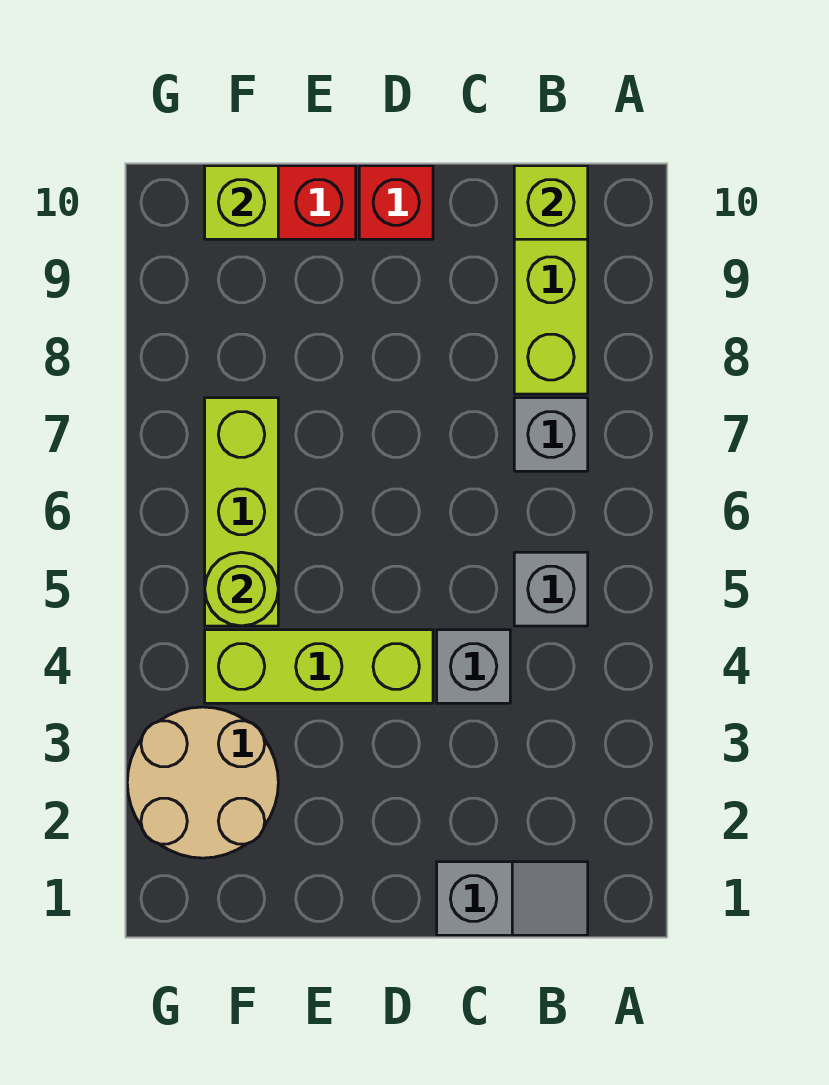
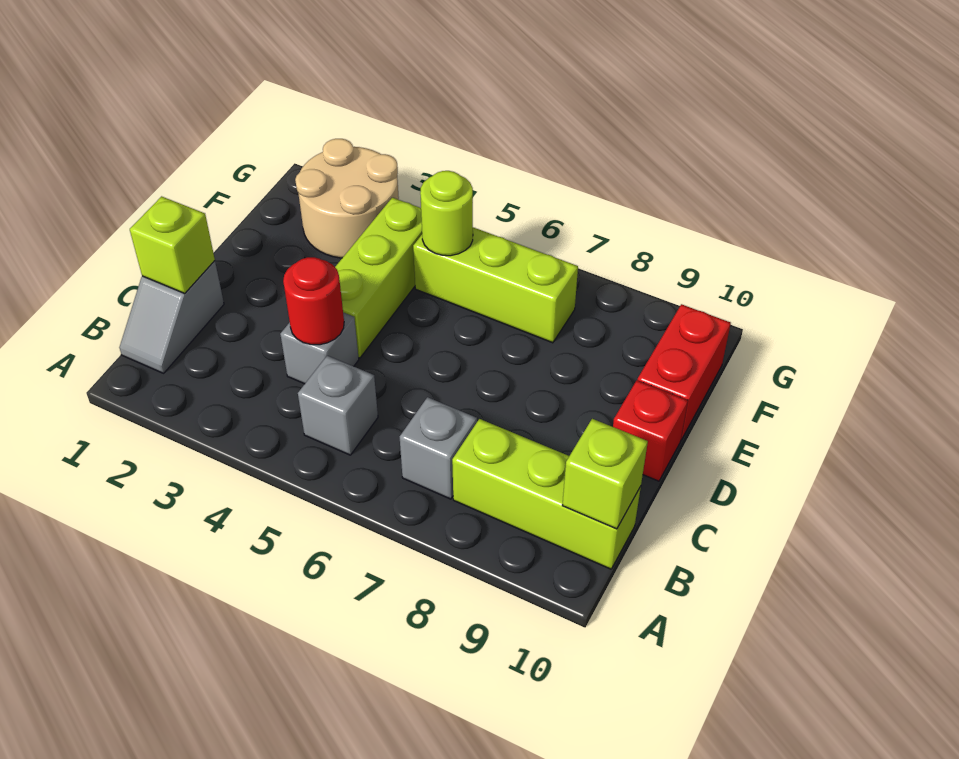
none -> red round brick C4 level 2
lime brick F10 level 2 -> lime brick C1 level 2

